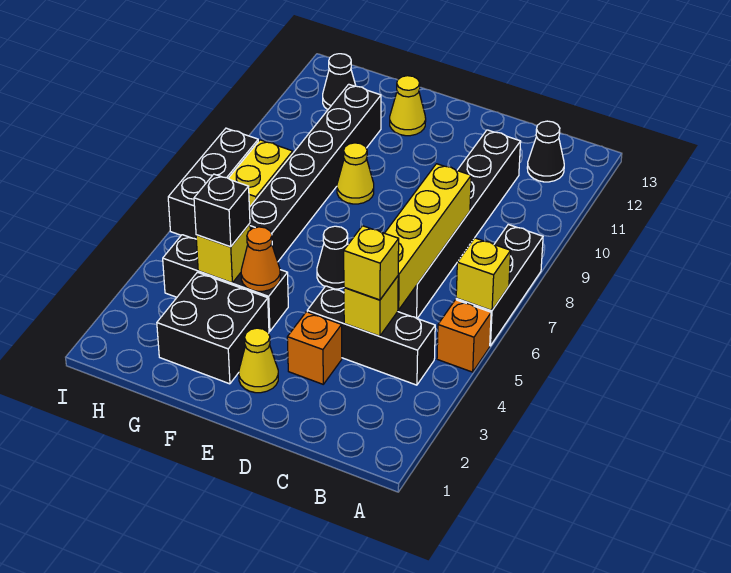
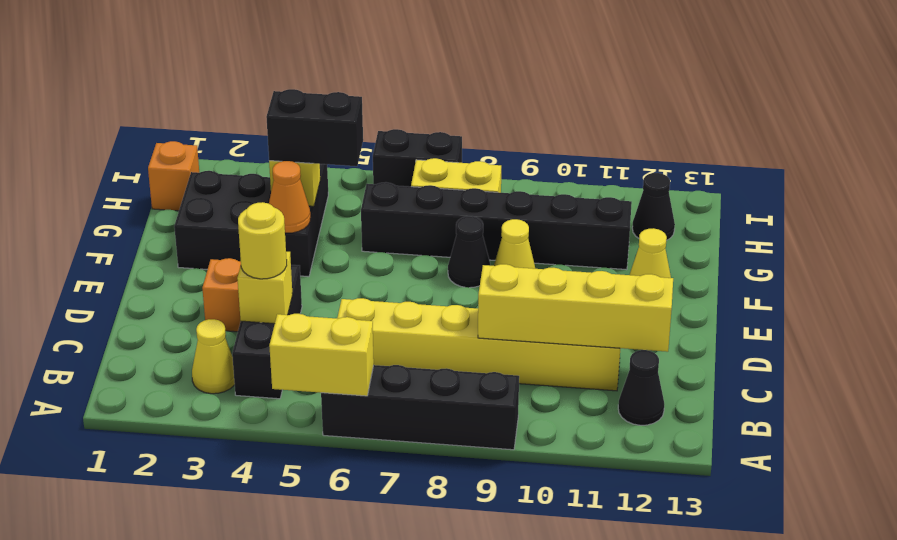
orange brick A5 level 1 -> orange brick H1 level 1
black brick A6:A8 level 1 -> black brick A6:A9 level 1
yellow brick A6 level 2 -> yellow brick A5:A6 level 2
yellow brick C4 level 3 -> yellow round brick C4 level 3
yellow brick C5:C8 level 2 -> yellow brick C9:C12 level 2
black brick C6:C11 level 1 -> yellow brick C6:C11 level 1
yellow cone E2 level 1 -> yellow cone B3 level 1
black cone E6 level 1 -> black cone F8 level 1
black brick G4 level 3 -> black brick G4:G5 level 3
black brick I6:I8 level 1 -> black brick I6:I7 level 1

